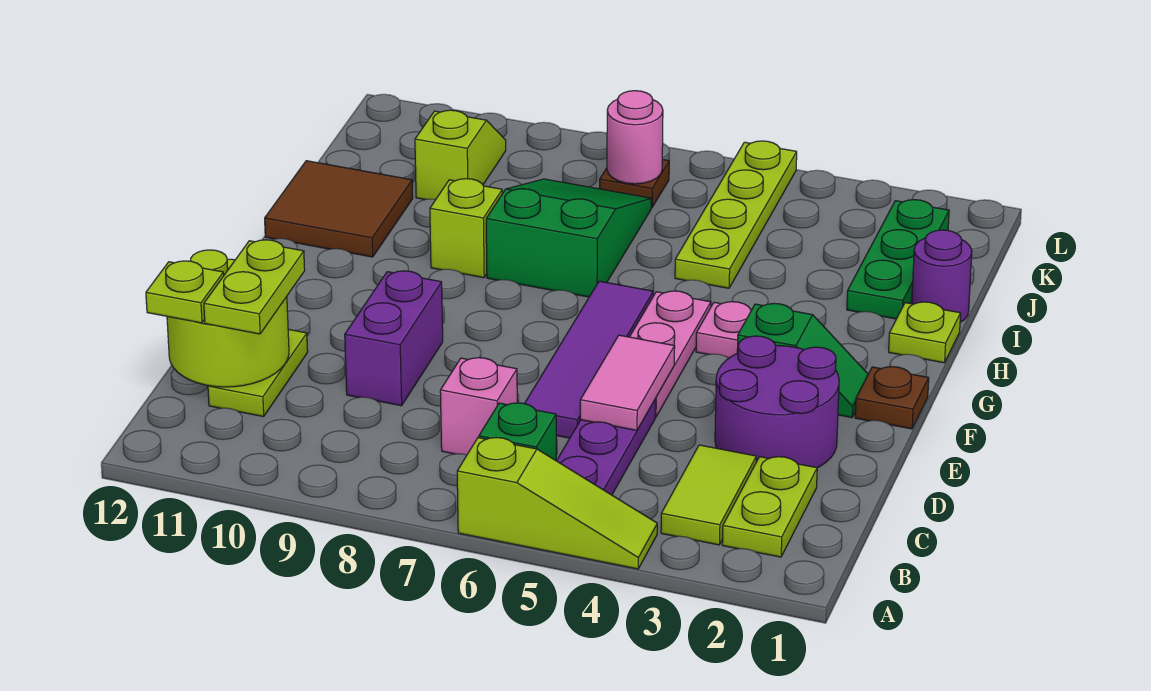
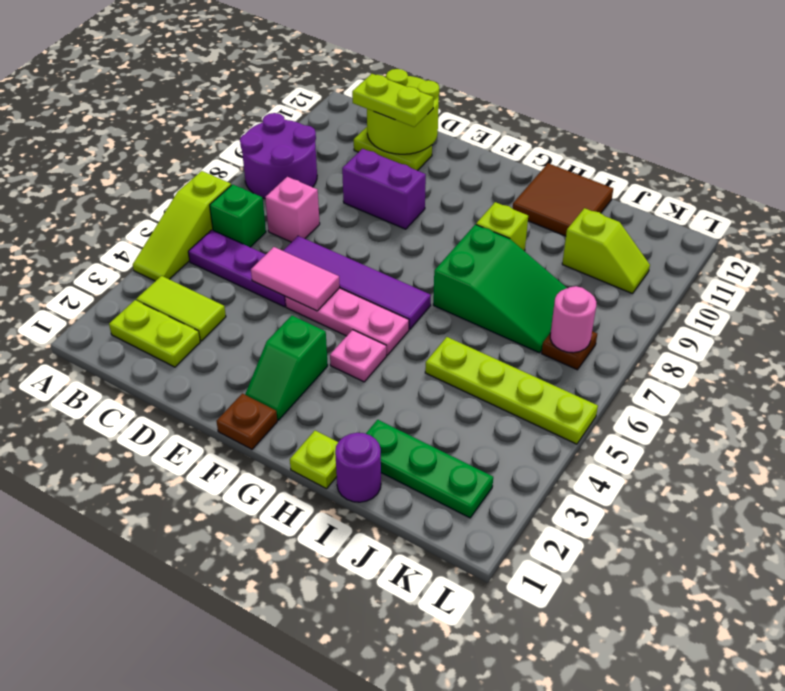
lime plate C12 level 3 -> none
purple round brick D2:E3 level 1 -> purple round brick A8:B9 level 1

